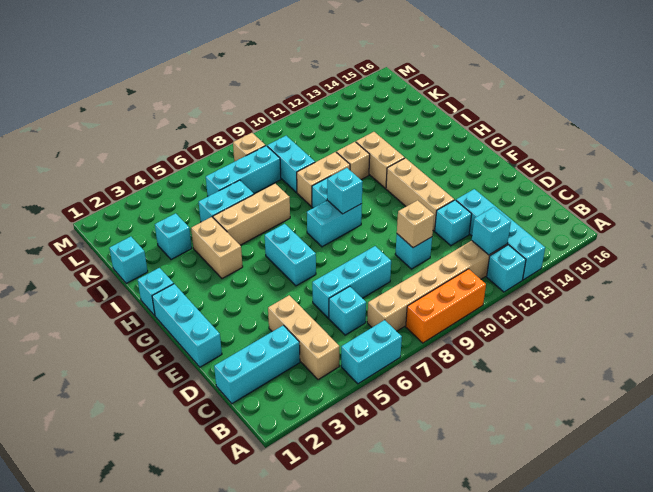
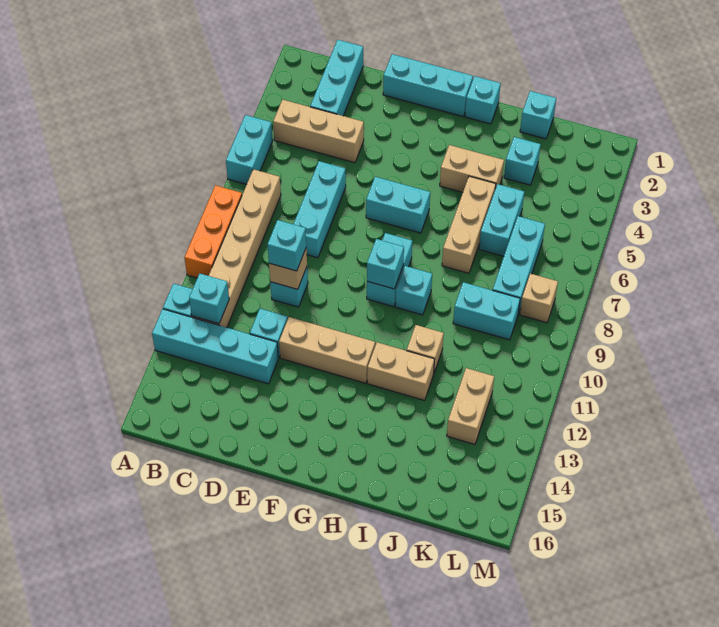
cyan brick C6 level 1 -> cyan brick D10 level 3
tan brick I9:I10 level 1 -> tan brick K12:K13 level 1

